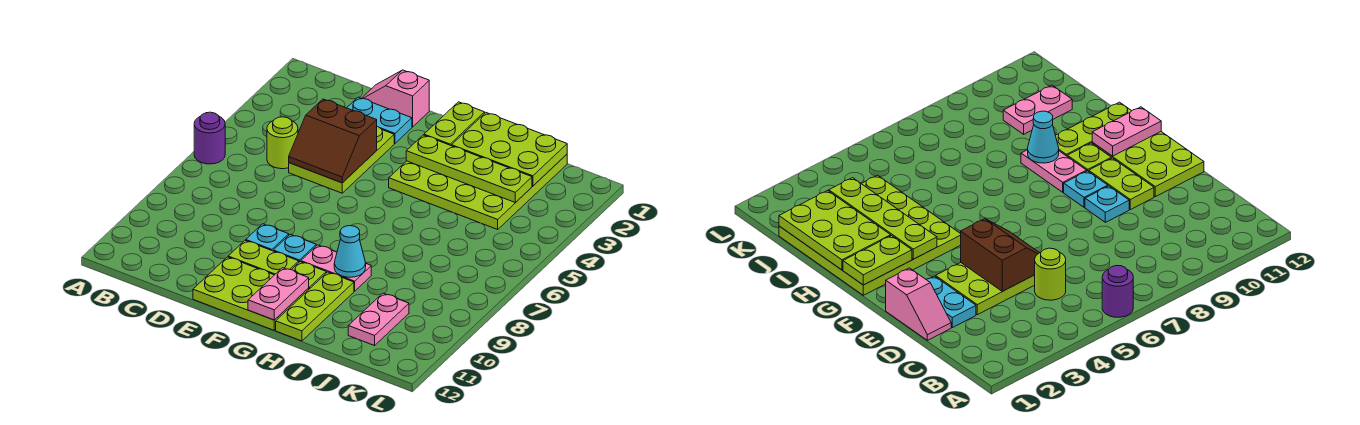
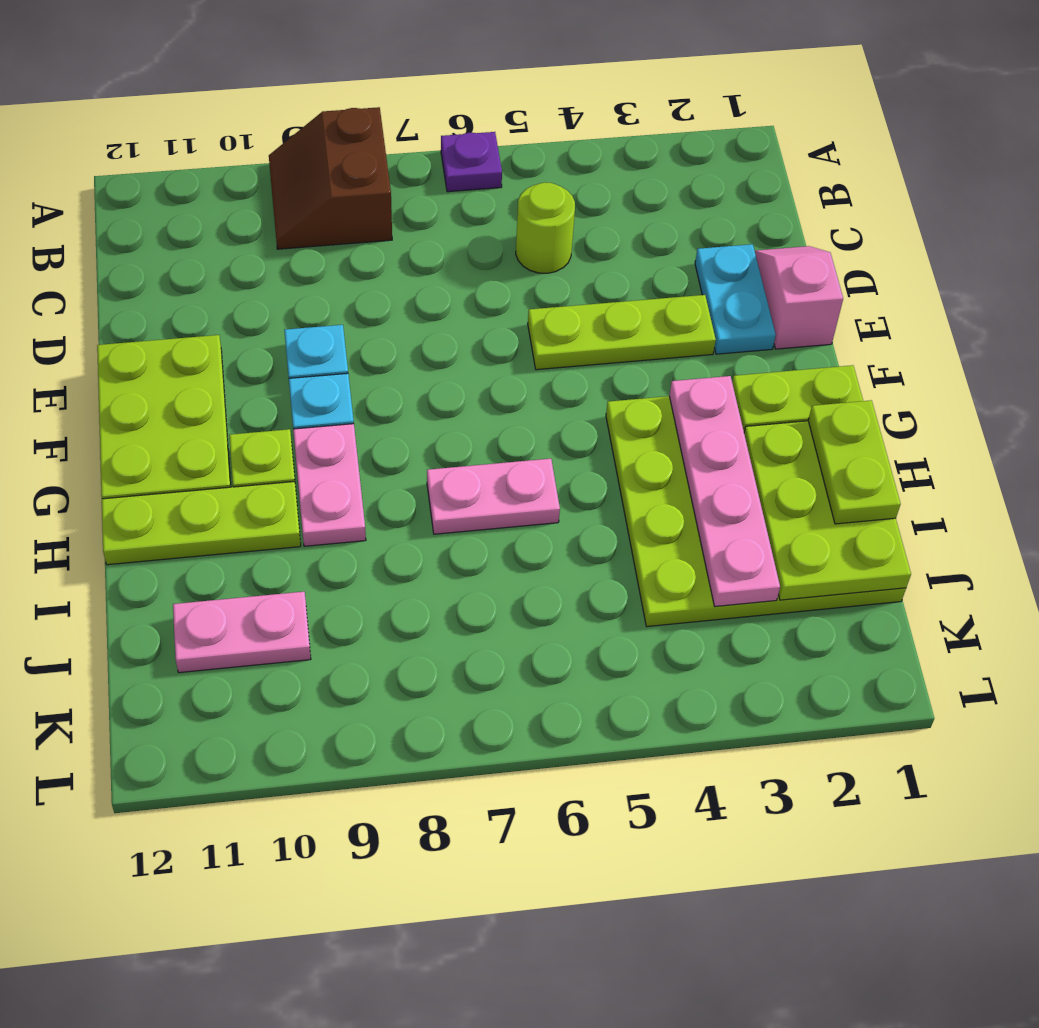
purple round brick A6 level 1 -> purple plate A6 level 1
lime plate D3:E5 level 1 -> lime plate E3:E5 level 1
brown slope D4:E5 level 2 top 4 -> brown slope A8:B9 level 1 top 8
lime plate E10:F10 level 1 -> lime plate H1:I1 level 3
lime plate G3:J3 level 2 -> pink plate G3:J3 level 2
pink plate G11:G12 level 2 -> pink plate H6:H7 level 1
cyan cone H9 level 2 -> none

